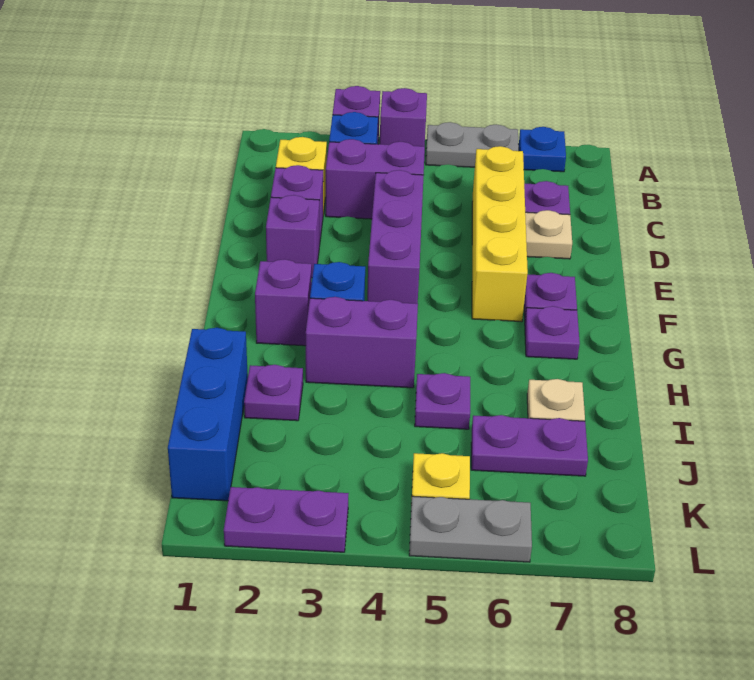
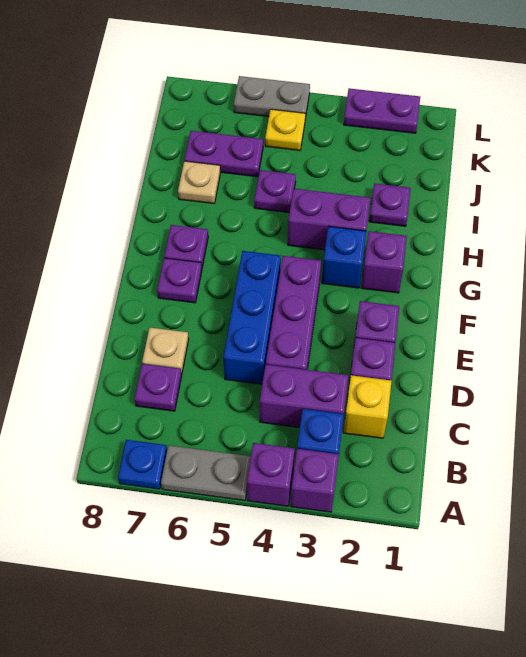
yellow brick C6:F6 level 1 -> none
blue brick I1:K1 level 1 -> blue brick D5:F5 level 1

